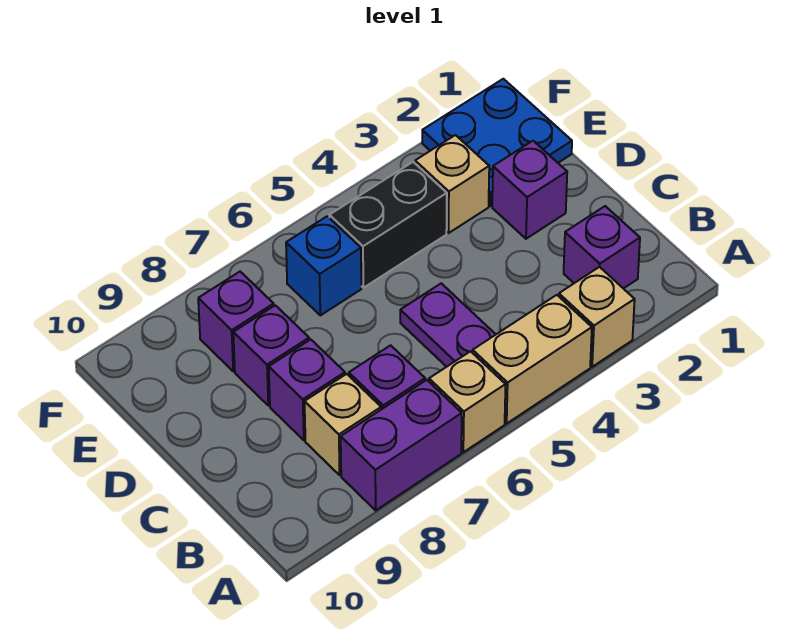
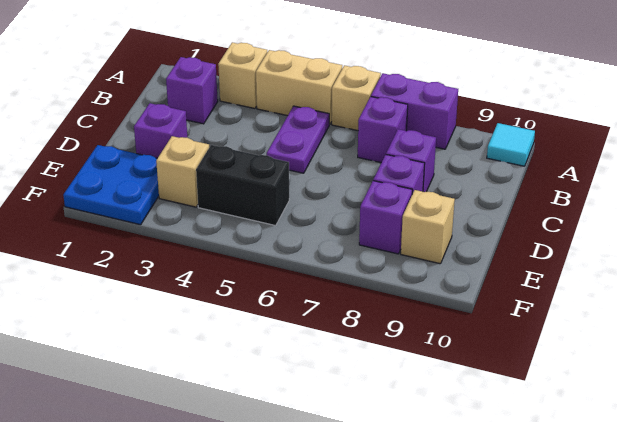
none -> cyan tile A10 level 1
tan brick B8 level 1 -> tan brick E9 level 1
blue brick E6 level 1 -> none

